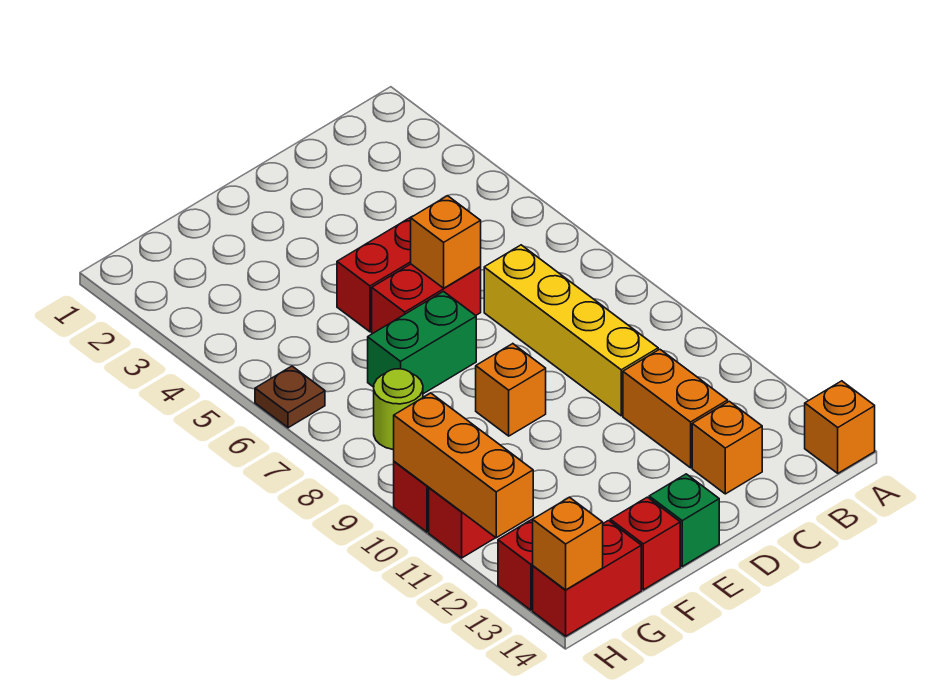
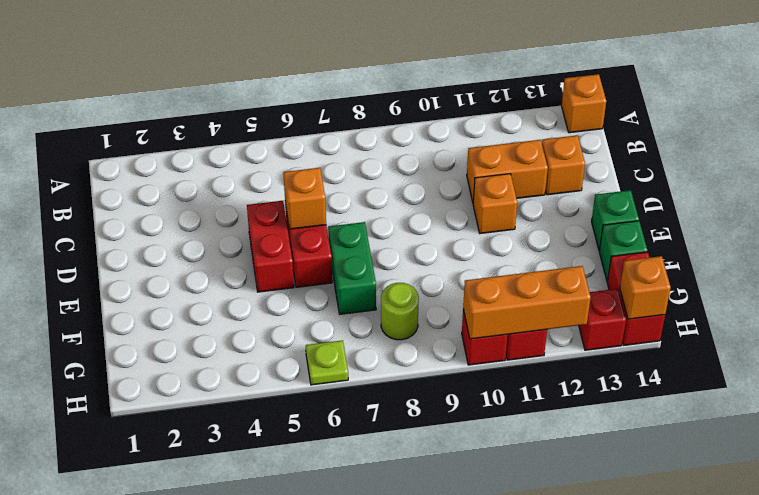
yellow brick C7:C10 level 1 -> none
orange brick E9 level 1 -> orange brick D11 level 1
red brick F14 level 1 -> green brick F14 level 1
brown plate H6 level 1 -> lime plate H6 level 1

